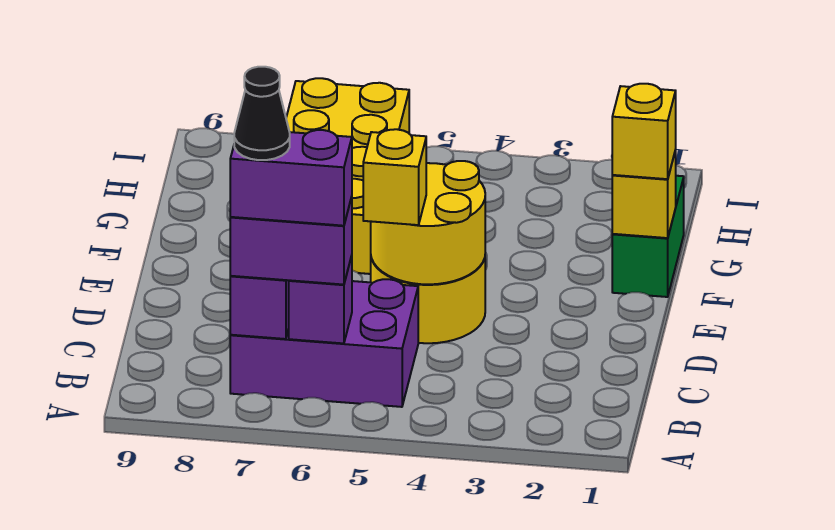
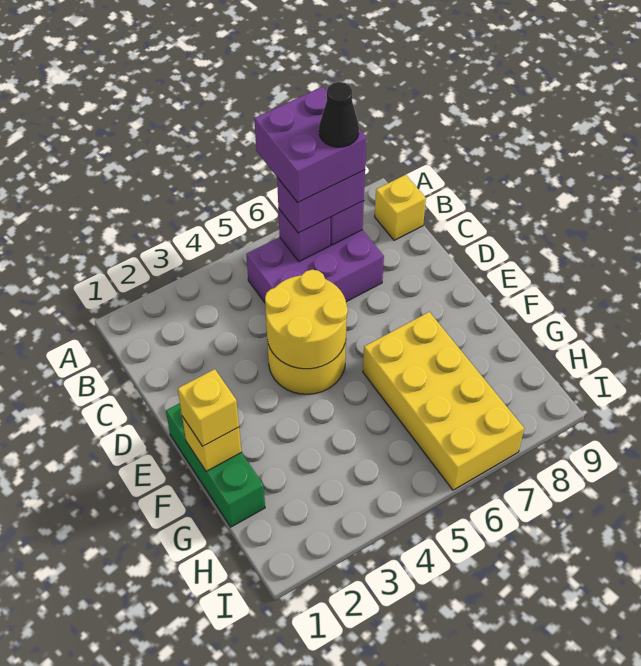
purple brick B6:B7 level 4 -> purple brick A6:B7 level 4
yellow brick D5 level 3 -> yellow brick B9 level 1
green brick F1:G1 level 1 -> green brick E1:G1 level 1

